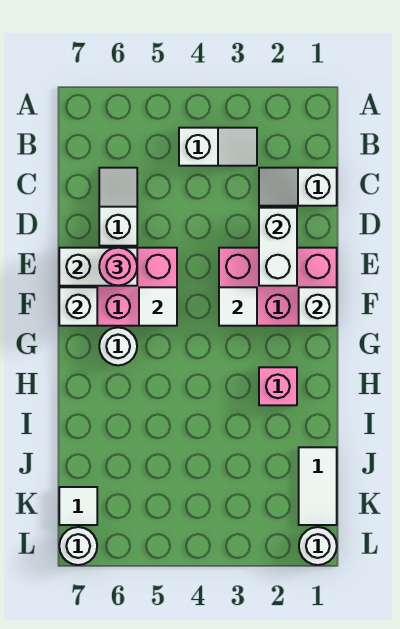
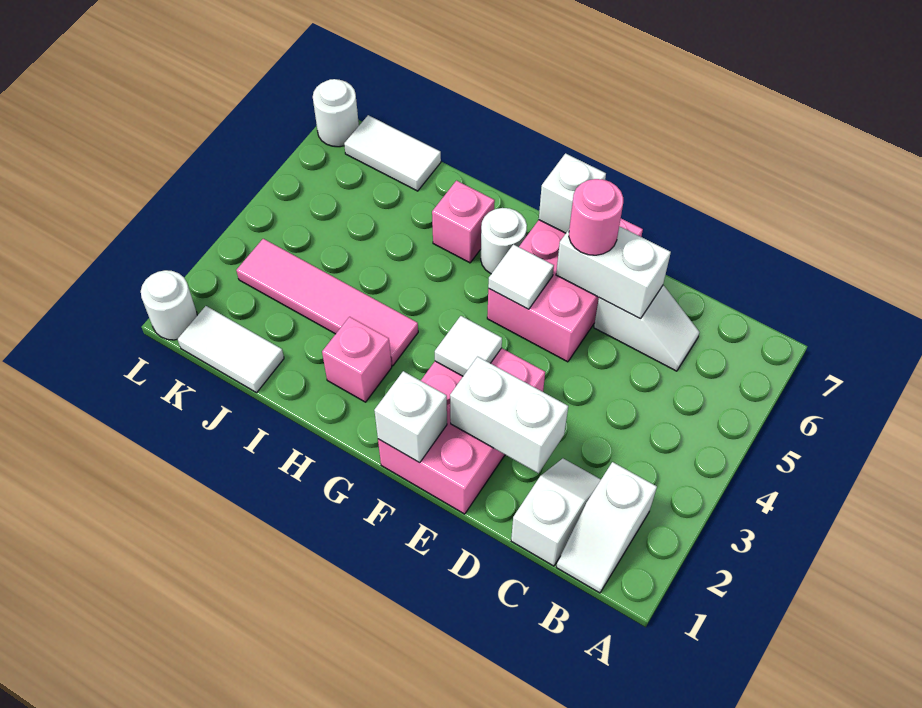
white slope B3:B4 level 1 top 4 -> white slope B1:B2 level 1 top 2
white brick E6:E7 level 2 -> white brick D6:E6 level 2
none -> pink tile H3:K3 level 1
none -> pink brick H6 level 1
white tile K7 level 1 -> white tile J7:K7 level 1

